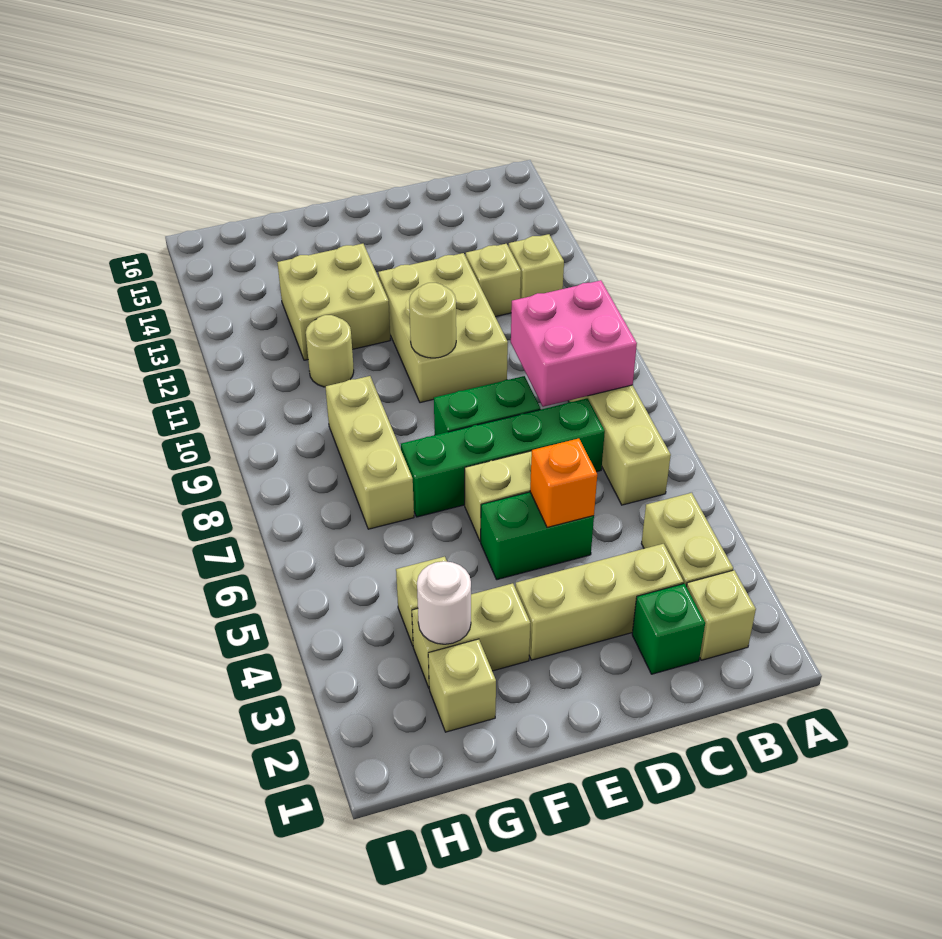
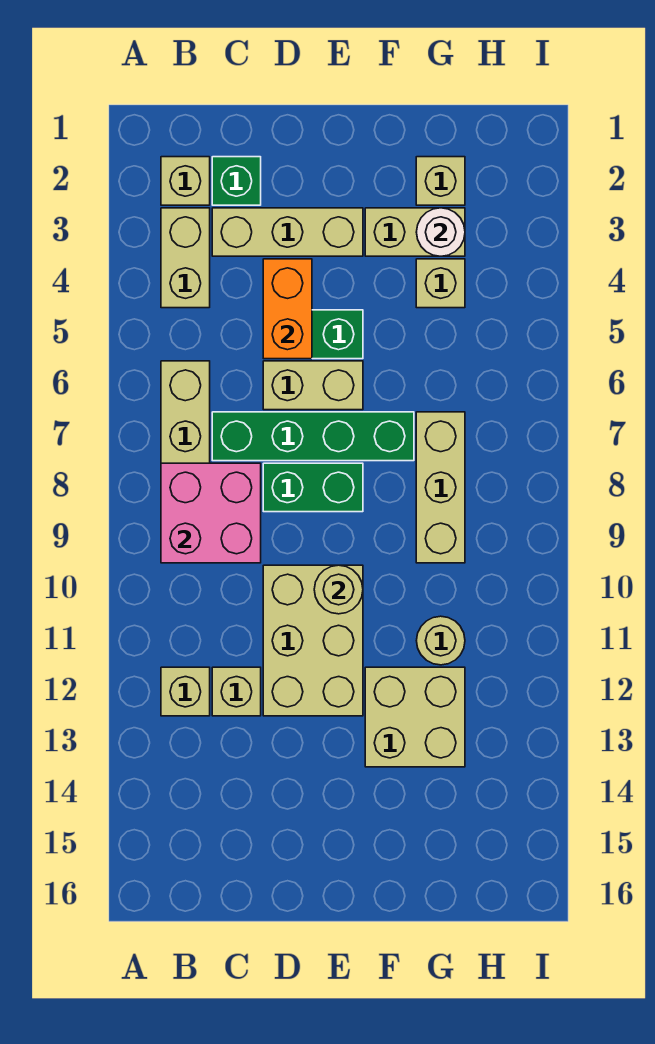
orange brick D5 level 2 -> orange brick D4:D5 level 2

